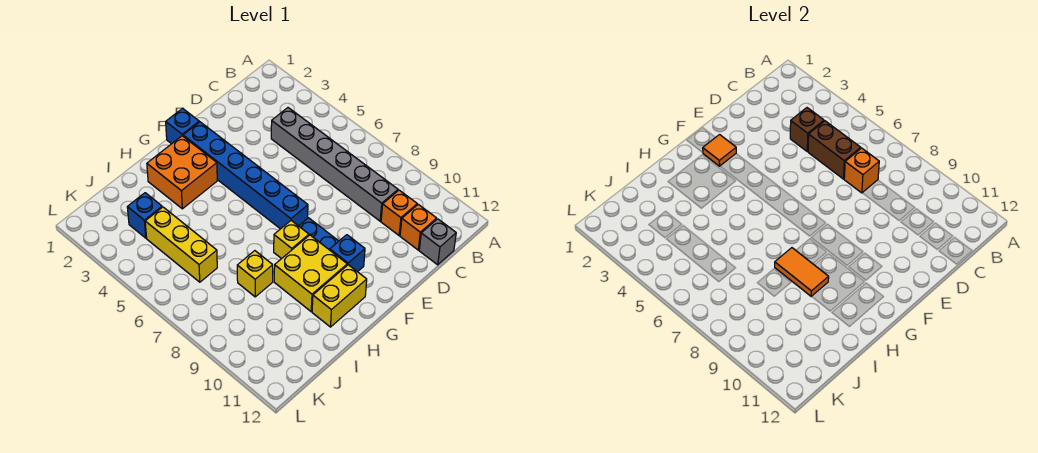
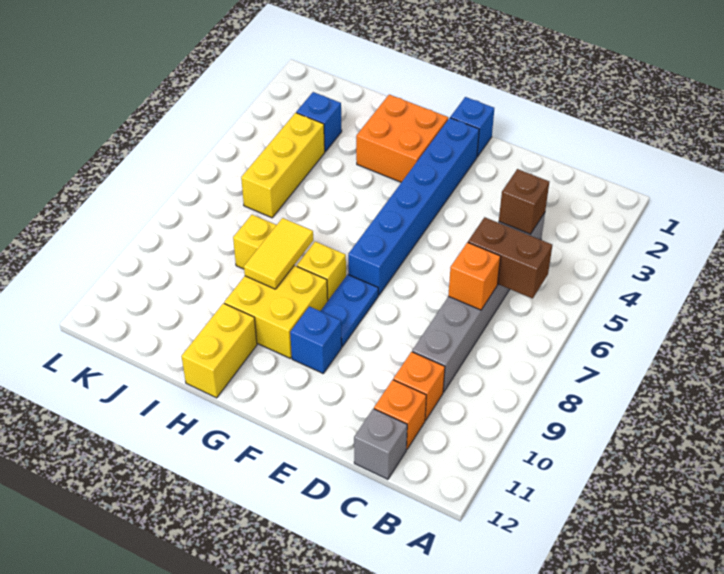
brown brick C5:C6 level 2 -> brown brick B6:C6 level 2
orange tile F2 level 2 -> none
yellow brick G11:H11 level 1 -> yellow brick H11:H12 level 1
orange tile H8:H9 level 2 -> yellow tile H8:H9 level 2

